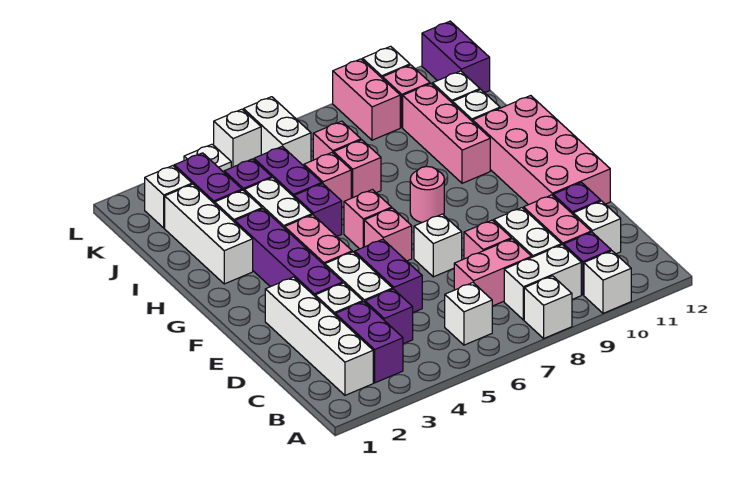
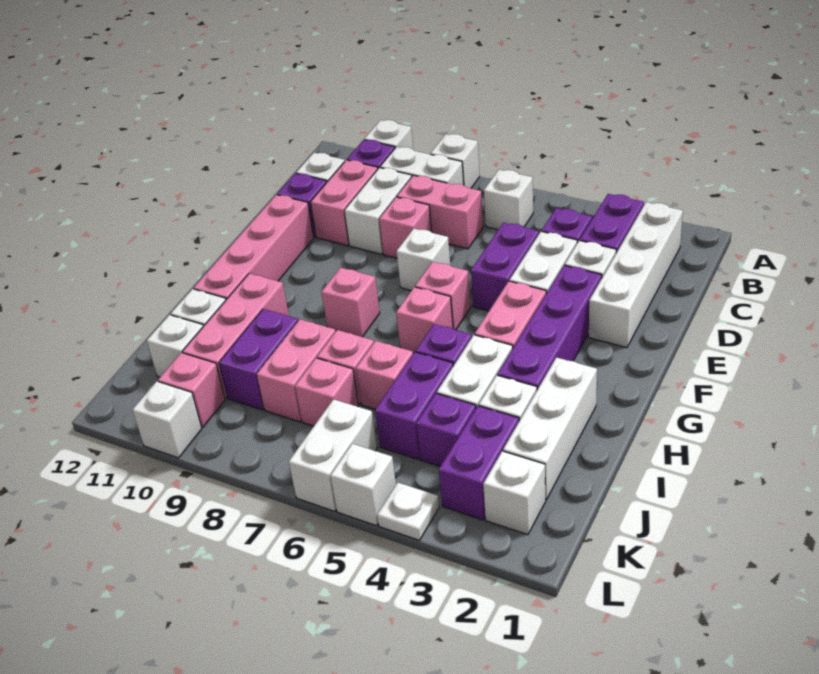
pink brick E11:H12 level 1 -> pink brick E11:H11 level 1
pink round brick G8 level 1 -> pink brick G8 level 1
pink brick K9:L9 level 1 -> pink brick I8:J8 level 1
purple brick K12:L12 level 1 -> purple brick I9:J9 level 1

